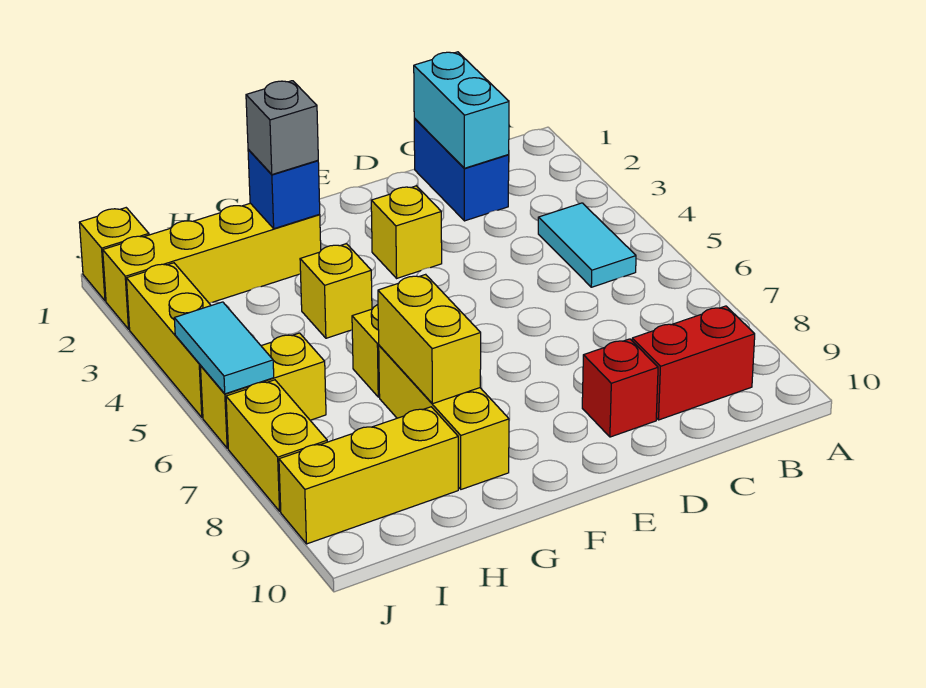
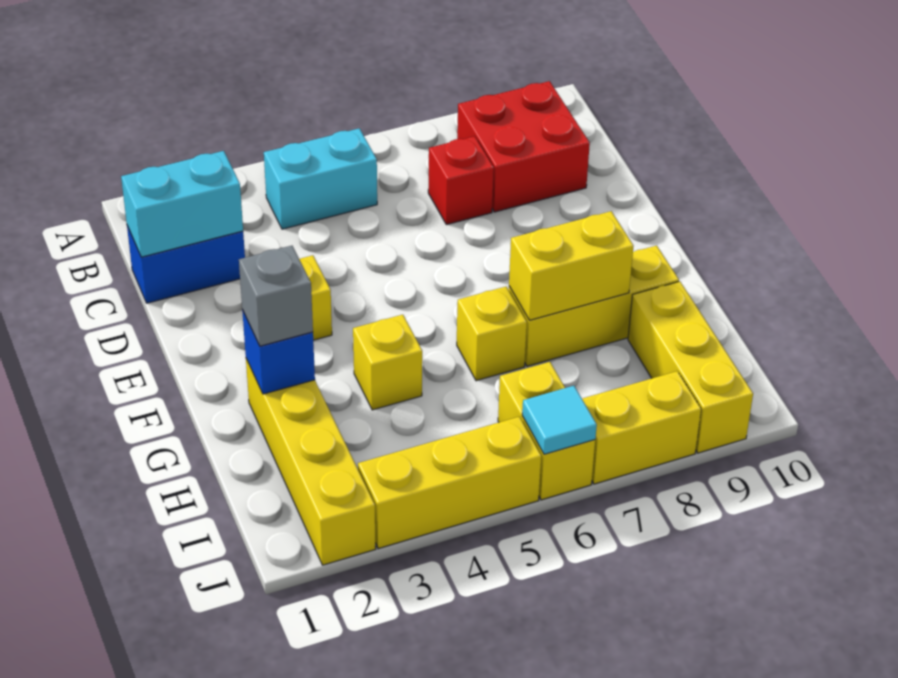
cyan tile B4:B5 level 1 -> cyan brick B4:B5 level 1
red brick B9:C9 level 1 -> red brick B8:C9 level 1
red brick D9 level 1 -> red brick C7 level 1
yellow brick J1 level 1 -> none
cyan tile J5:J6 level 2 -> cyan tile J6 level 2

